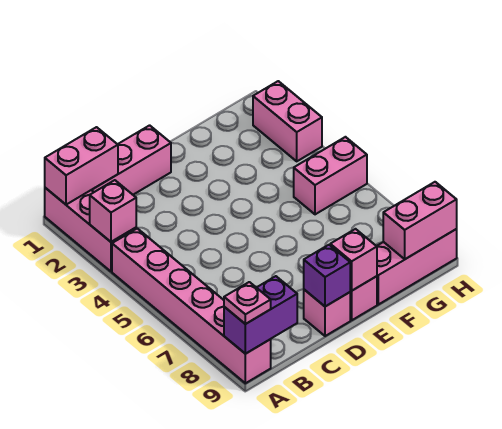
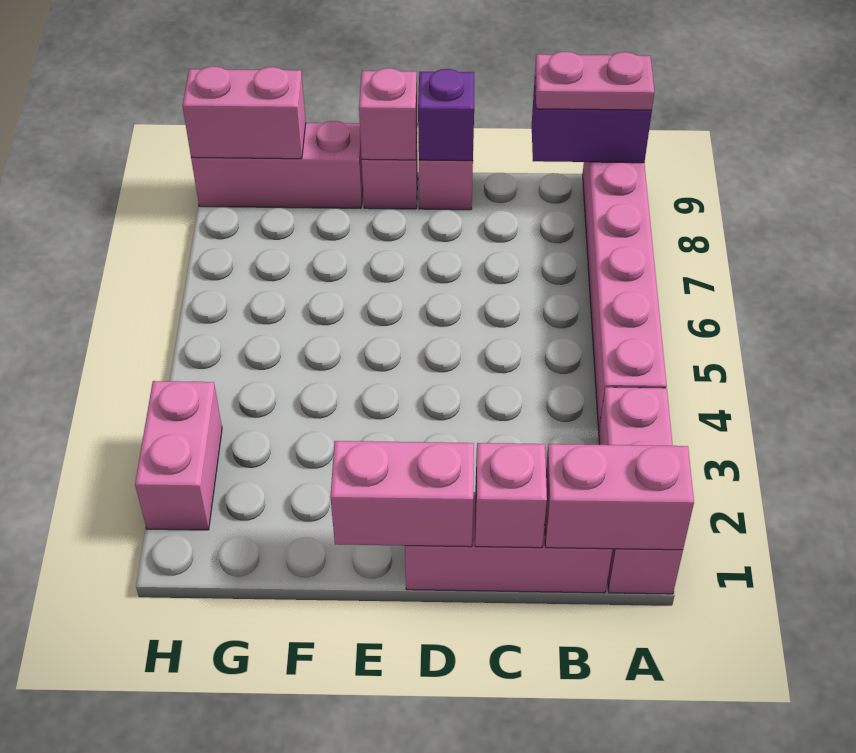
pink brick A3 level 2 -> pink brick C1 level 2
pink plate A9 level 3 -> pink plate A9:B9 level 3
pink brick G5:H5 level 1 -> pink brick D1:E1 level 2

